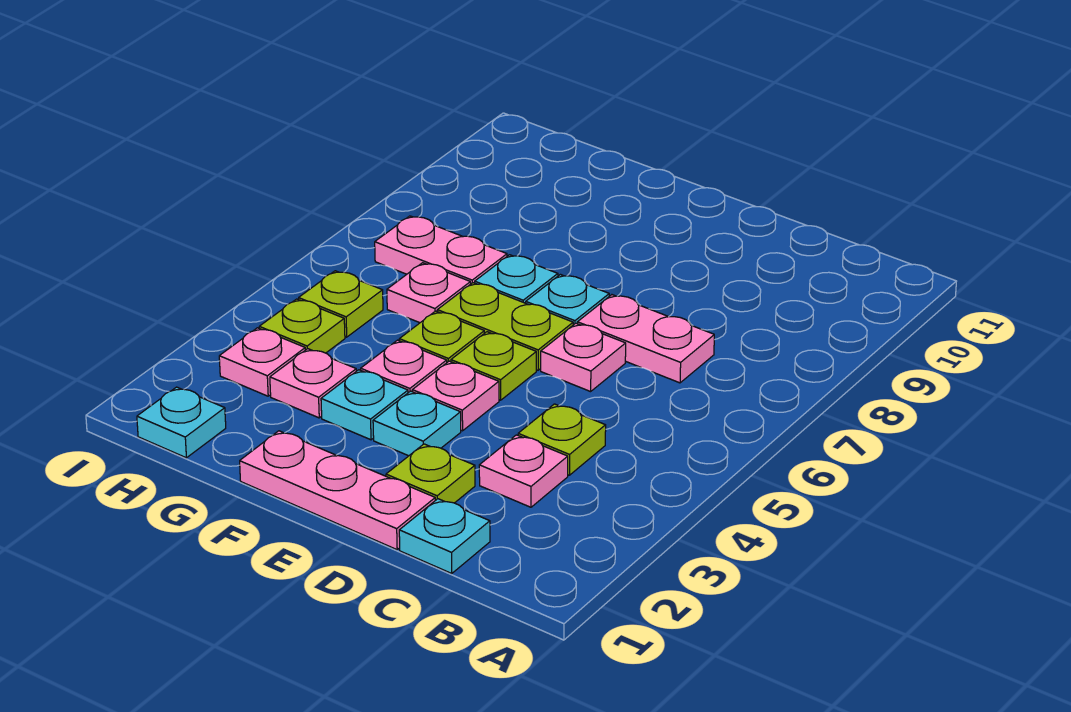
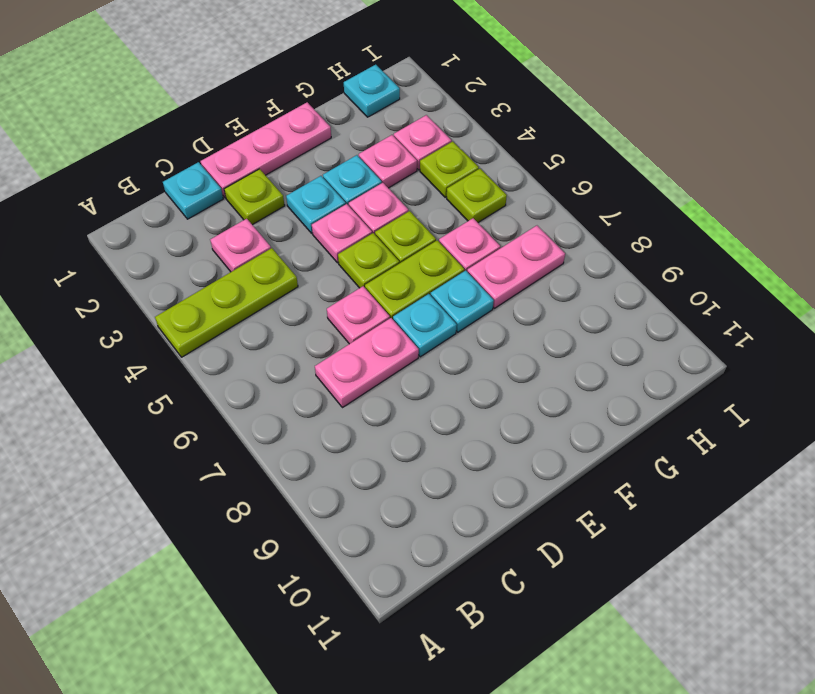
lime plate C4 level 1 -> lime plate A4:C4 level 1

